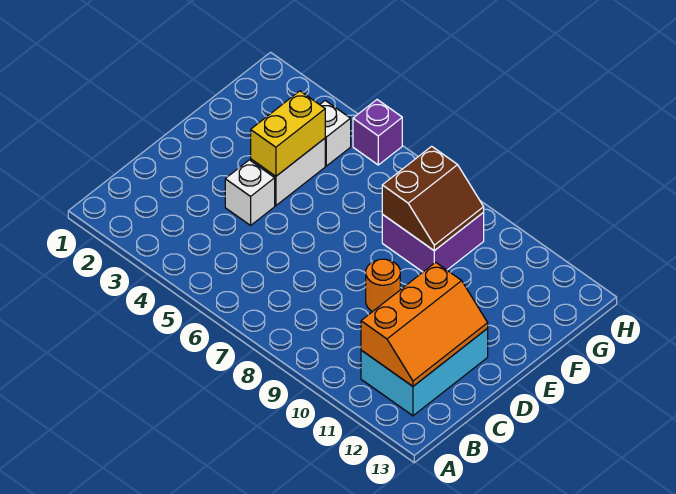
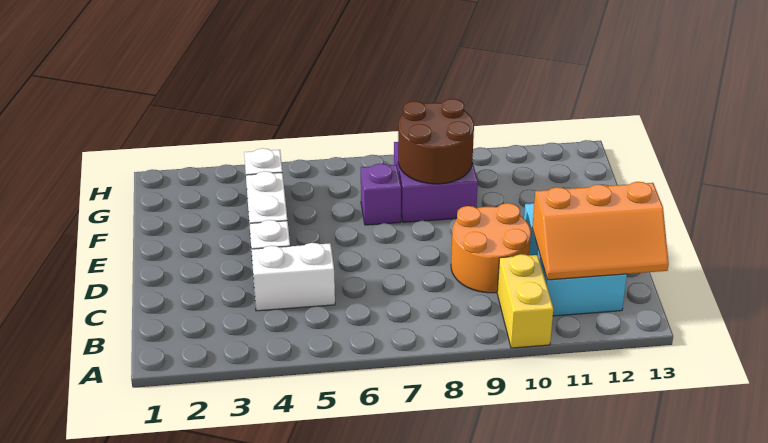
orange slope B11:D12 level 2 top 11 -> orange slope B11:C13 level 2 top C
none -> white brick C4:C5 level 1
orange round brick D9 level 1 -> orange round brick C9:D10 level 1
yellow brick E4:F4 level 2 -> yellow brick A10:B10 level 1
brown slope F8:G9 level 2 top 8 -> brown round brick F8:G9 level 2
purple brick H5 level 1 -> purple brick F7 level 1

